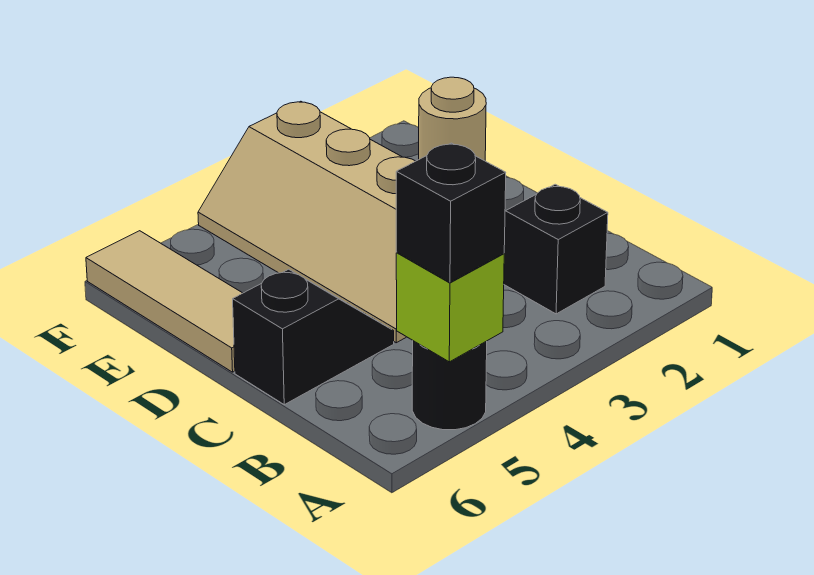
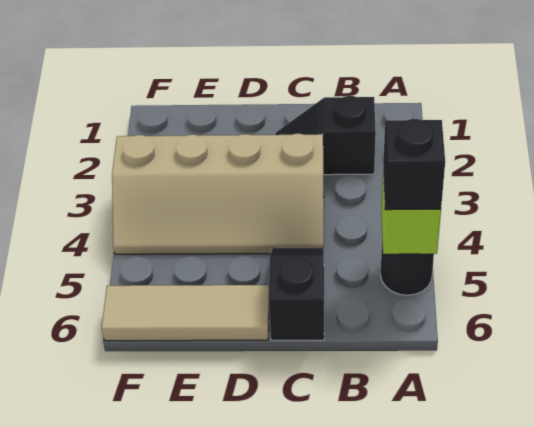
tan round brick E1 level 1 -> none

